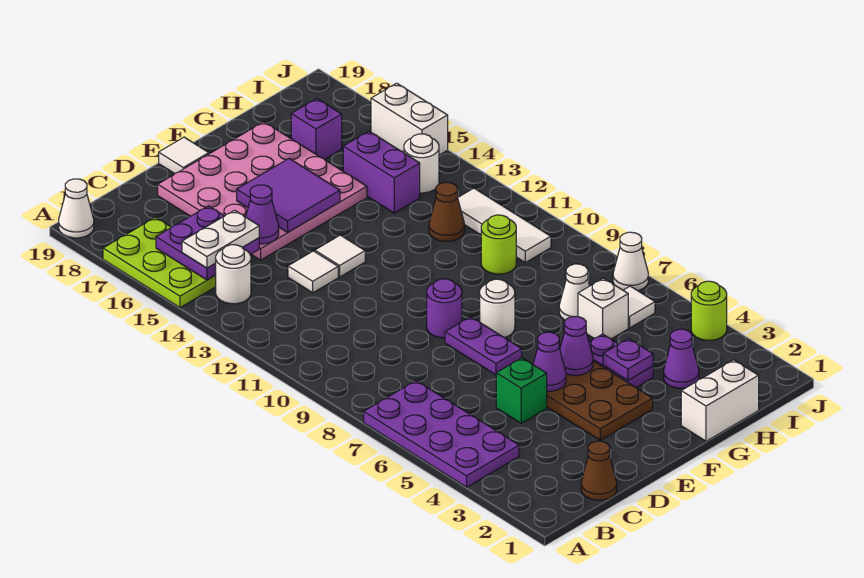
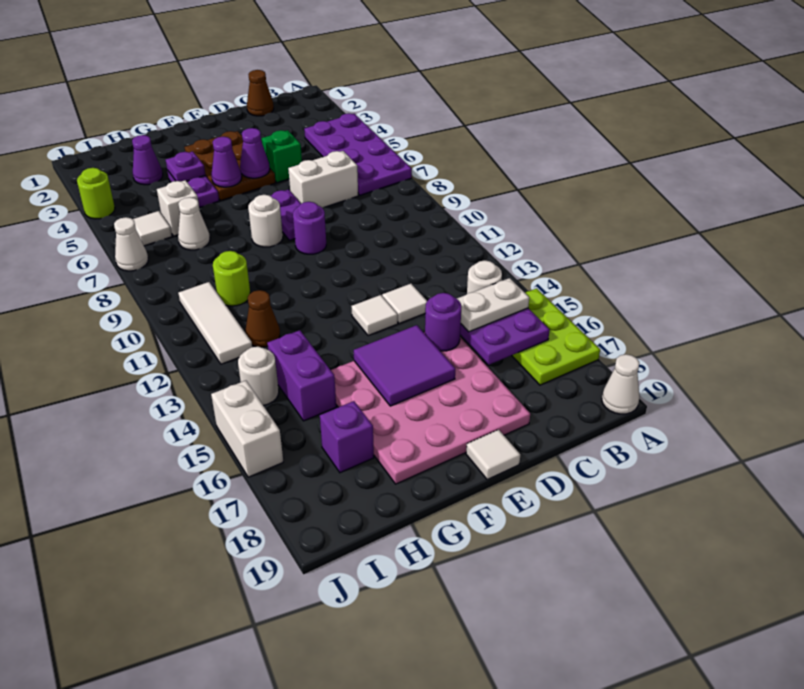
purple cone D15 level 2 -> purple round brick D15 level 2
white brick G1:H1 level 1 -> white brick C7:D7 level 1

